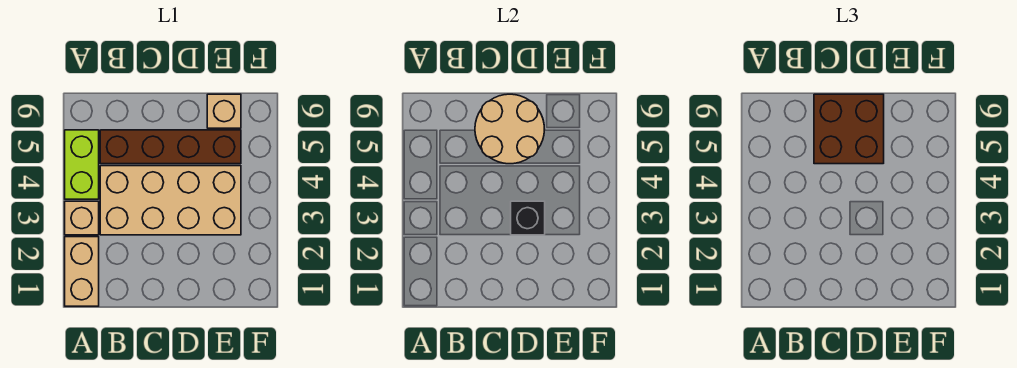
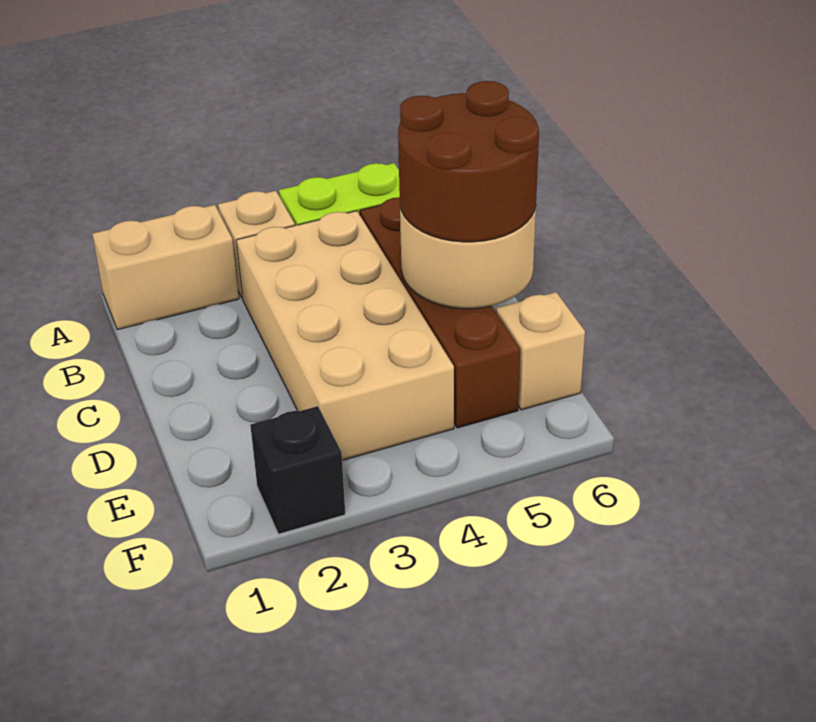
brown brick C5:D6 level 3 -> brown round brick C5:D6 level 3
black brick D3 level 2 -> black brick F2 level 1

